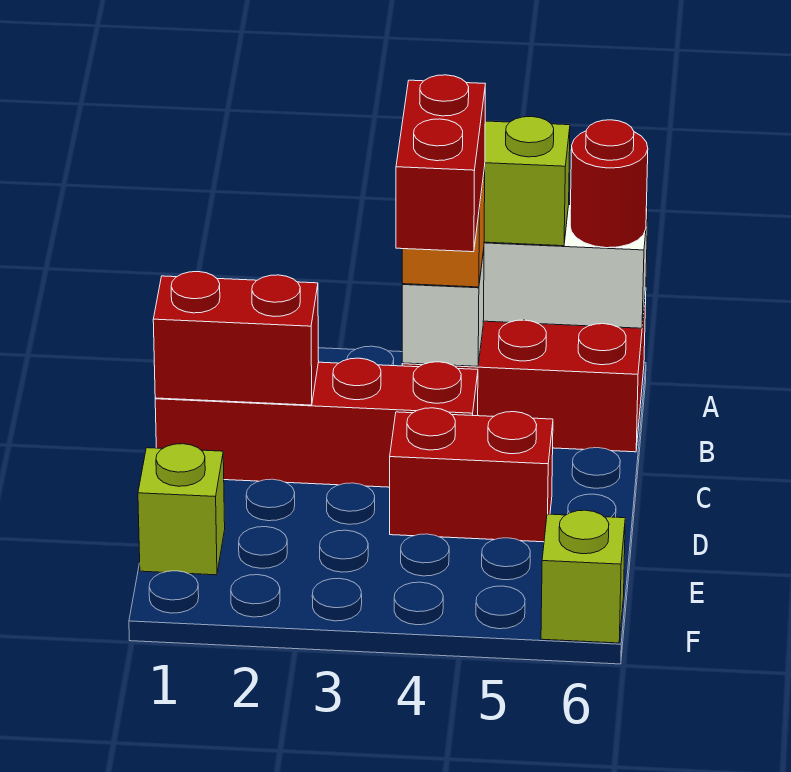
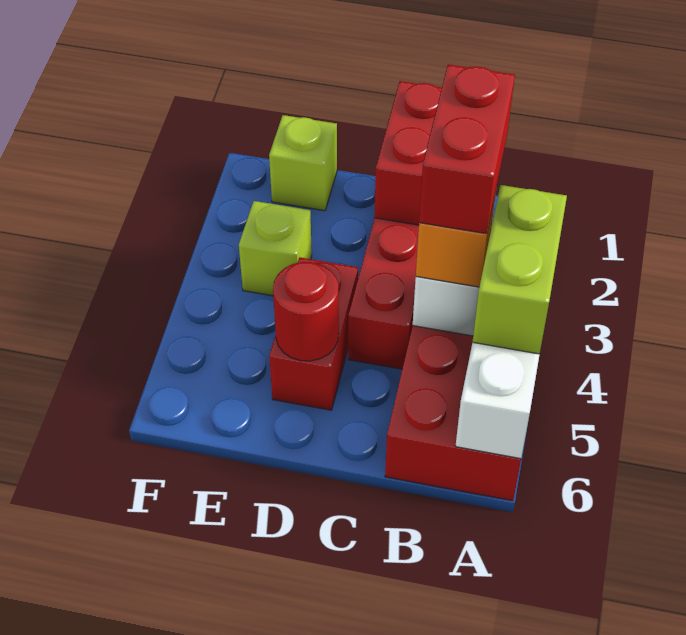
red round brick A6 level 3 -> red round brick D5 level 2
red brick B4:C4 level 4 -> red brick B3:B4 level 4
lime brick F6 level 1 -> lime brick E3 level 1

